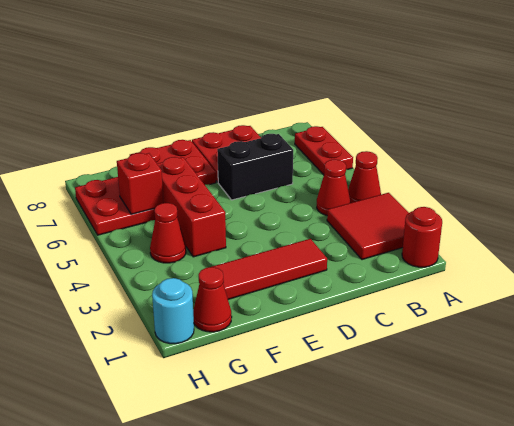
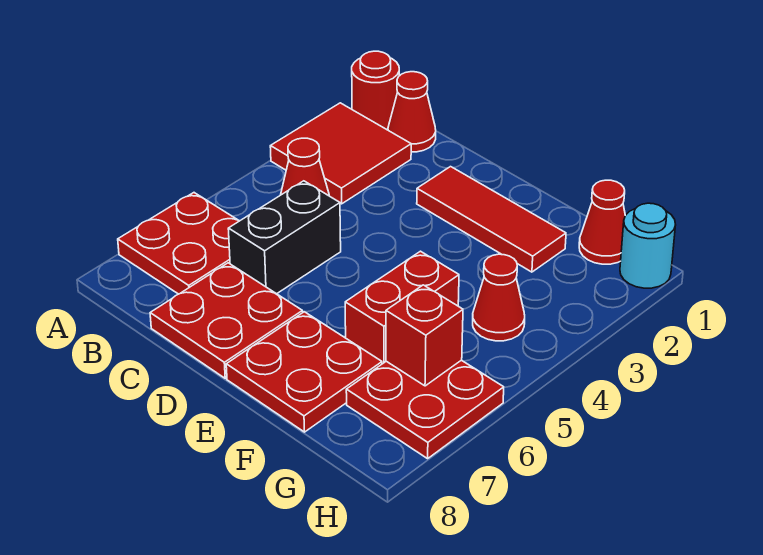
red cone A4 level 1 -> red cone B1 level 1
red plate A6:A7 level 1 -> red plate A6:B7 level 1
black brick C6:D6 level 1 -> black brick C5:C6 level 1
red brick F4:F6 level 1 -> red brick F5:F6 level 1

